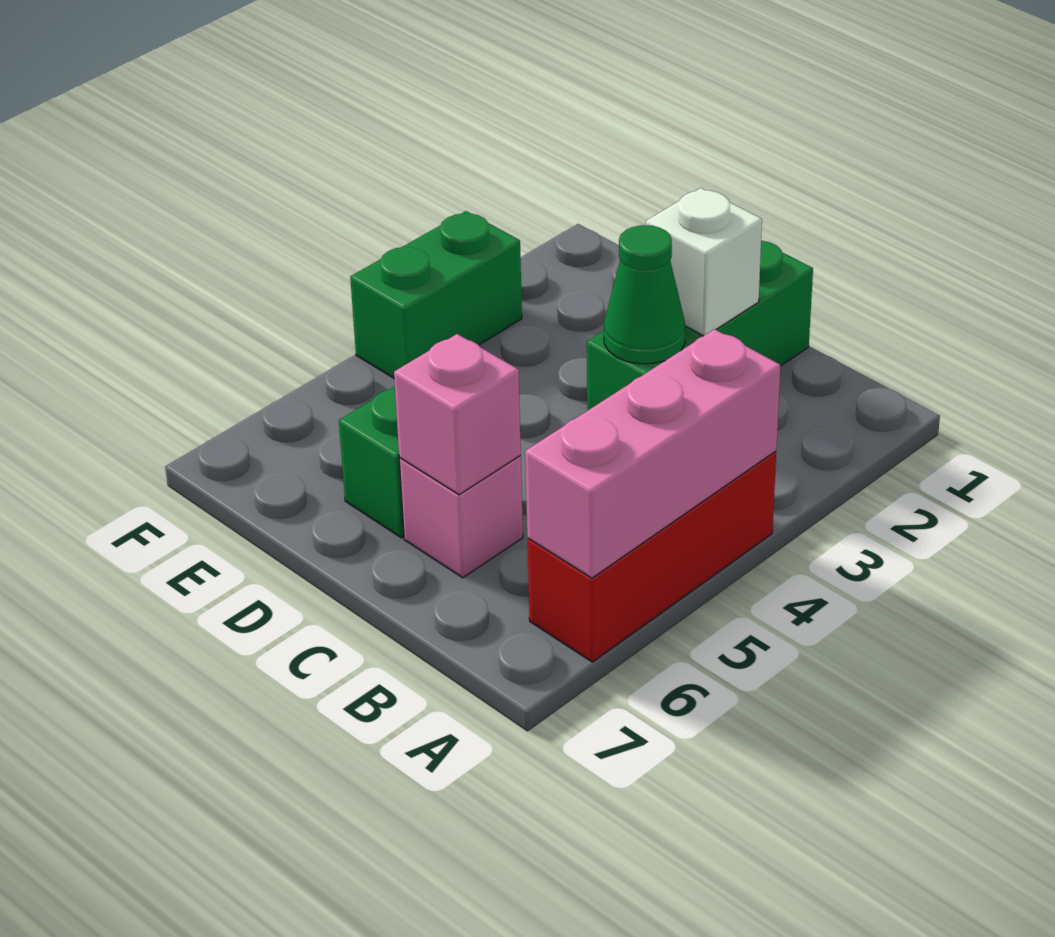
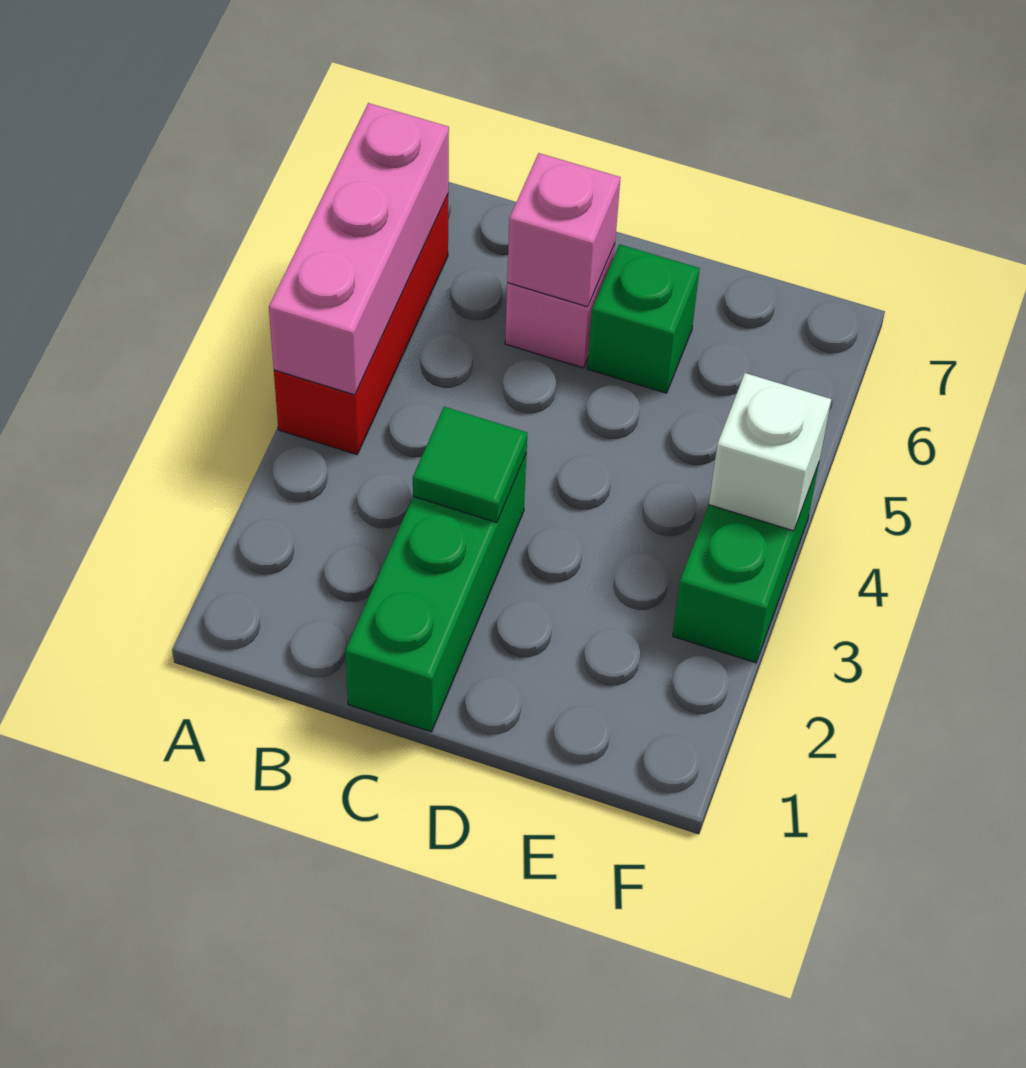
white brick C2 level 2 -> white brick F4 level 2
green cone C3 level 2 -> green tile C3 level 2

